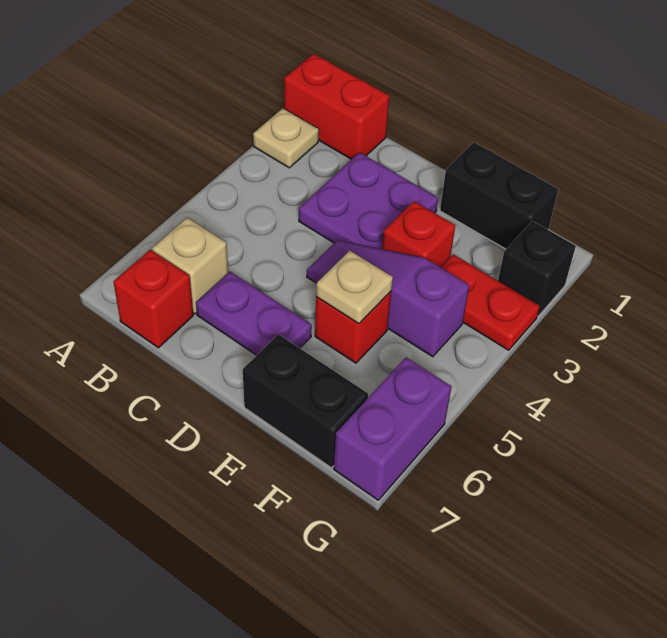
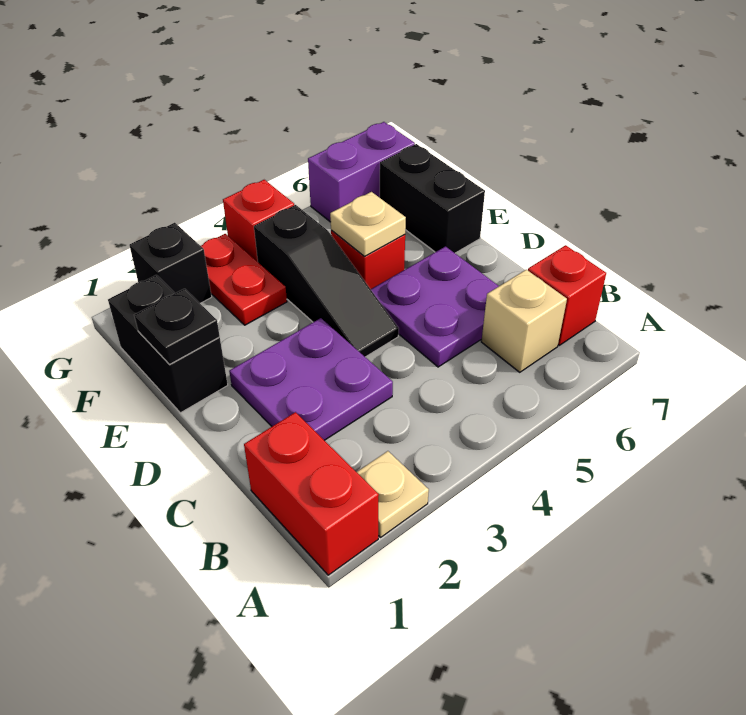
purple plate C6:D6 level 1 -> purple plate C5:D6 level 1
purple slope D4:F4 level 1 top F -> black slope D4:F4 level 1 top F
none -> black plate E1 level 2
red brick E3 level 1 -> red brick G4 level 1

